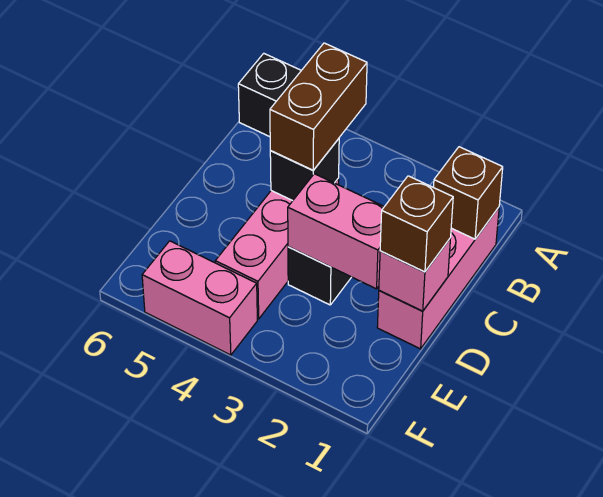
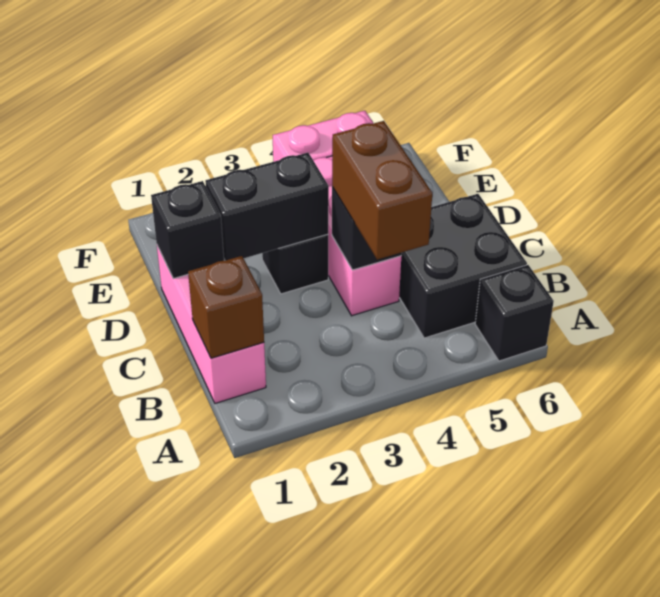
none -> black brick B5:C6 level 1
pink brick D1 level 2 -> black brick D1 level 2
brown brick D1 level 3 -> none
pink brick D2:D3 level 2 -> black brick D2:D3 level 2

